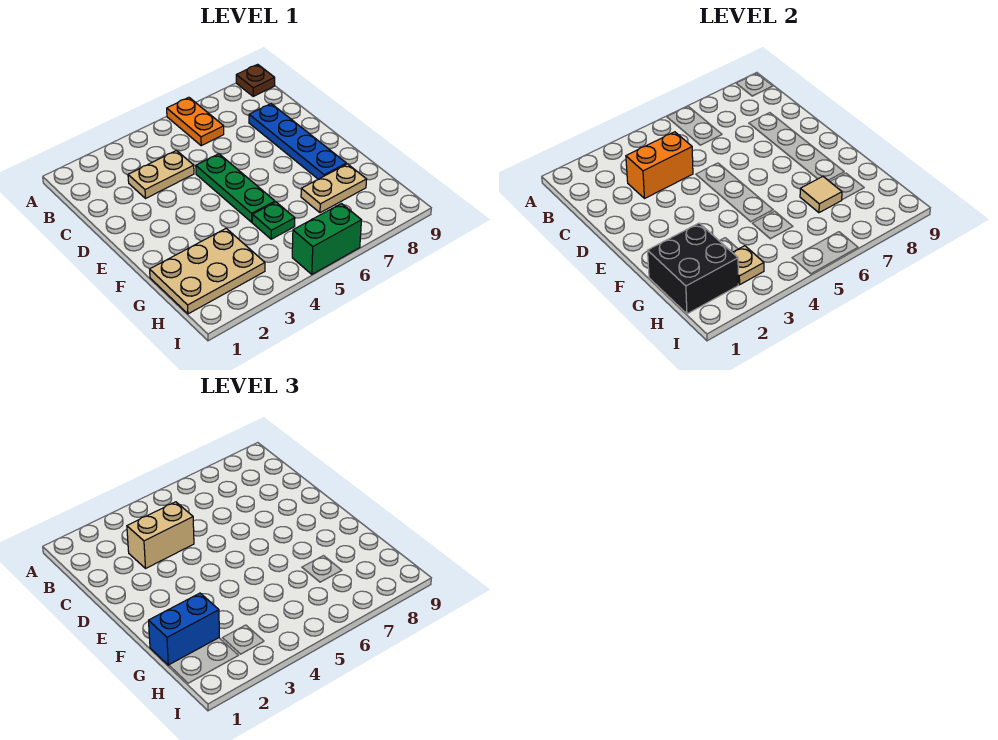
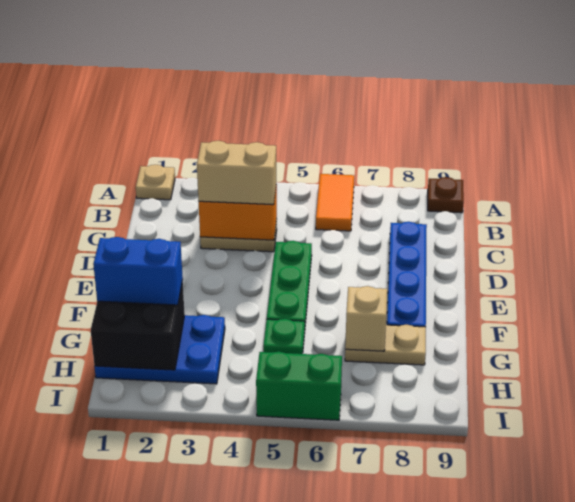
orange plate A6:B6 level 1 -> orange tile A6:B6 level 1
tan plate G1:H3 level 1 -> blue plate G1:H3 level 1
tan tile G7 level 2 -> tan brick G7 level 2
tan plate H3 level 2 -> tan plate A1 level 1

